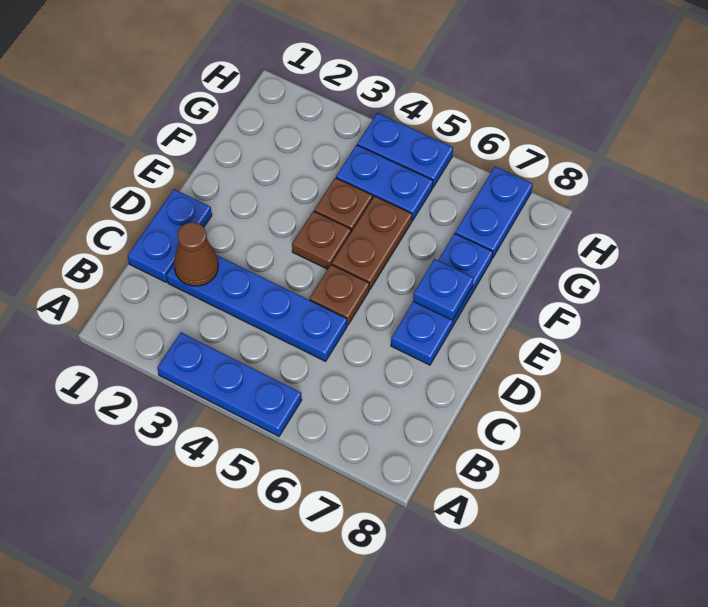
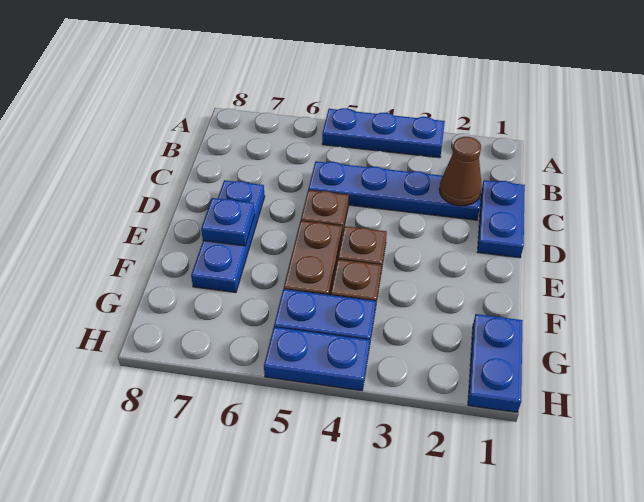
blue plate G7:H7 level 1 -> blue plate G1:H1 level 1

